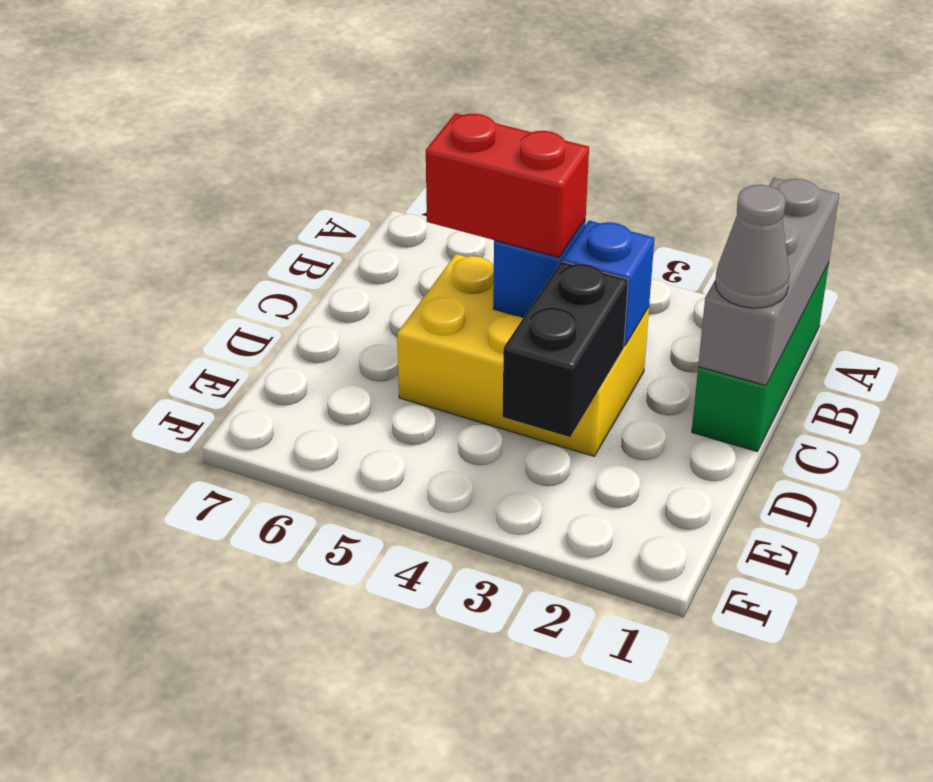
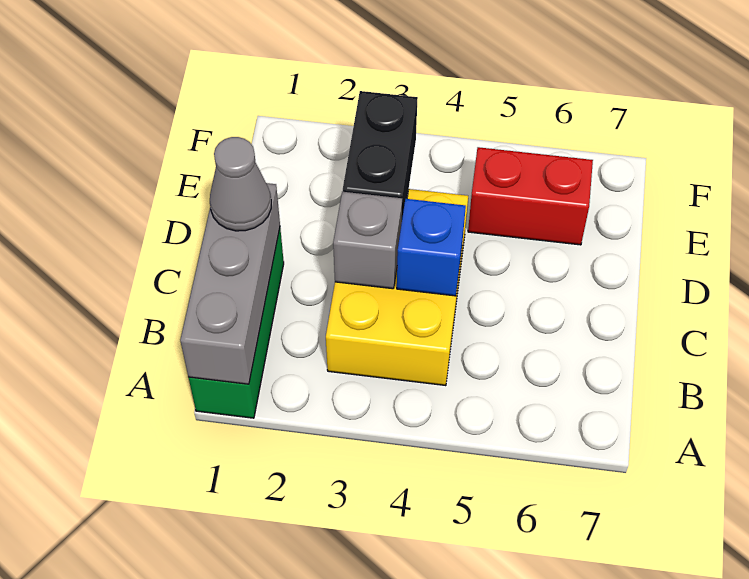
yellow brick C3:D5 level 1 -> yellow brick B3:D4 level 1
blue brick C3 level 2 -> grey brick C3 level 2
red brick C4:C5 level 3 -> red brick E5:E6 level 1

